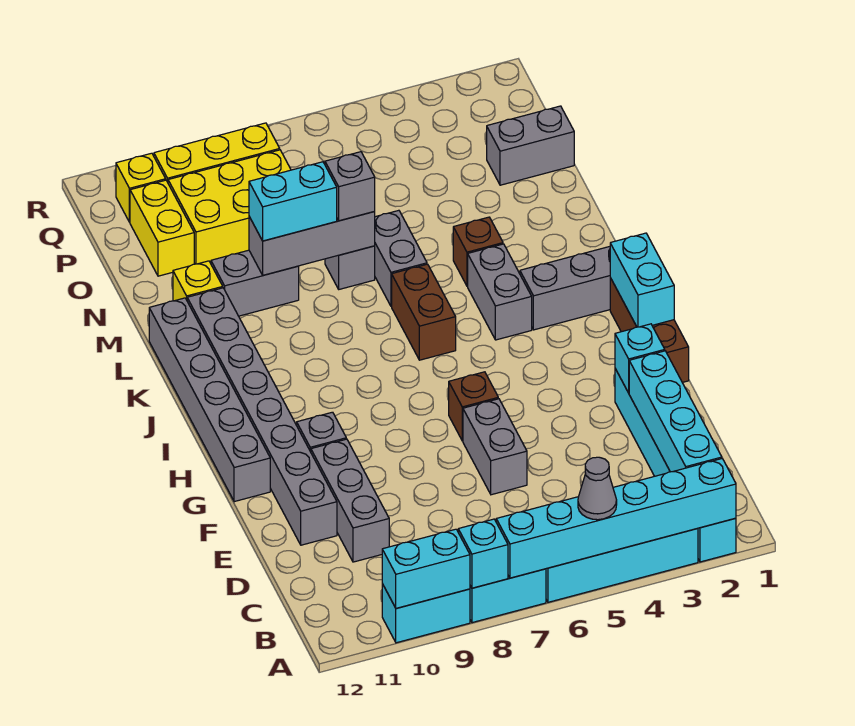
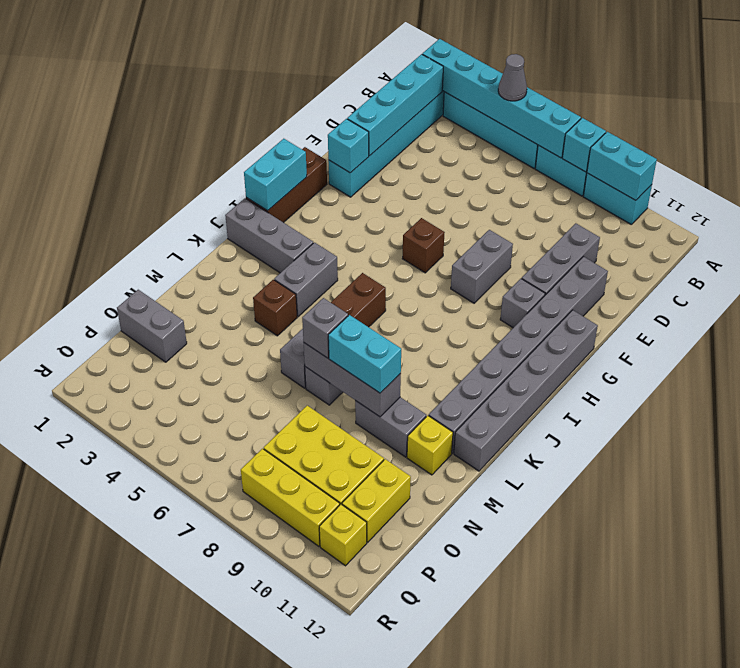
grey brick E6:F6 level 1 -> grey brick F8:G8 level 1

